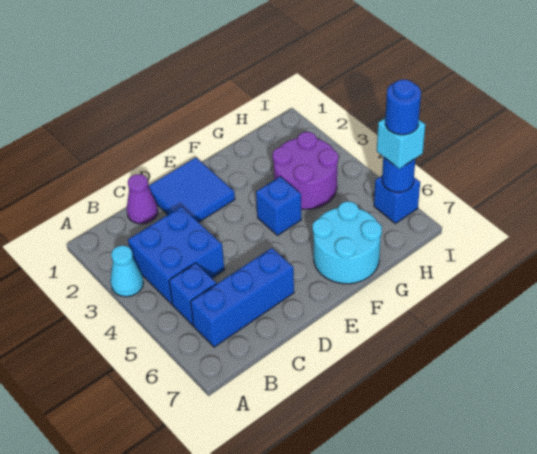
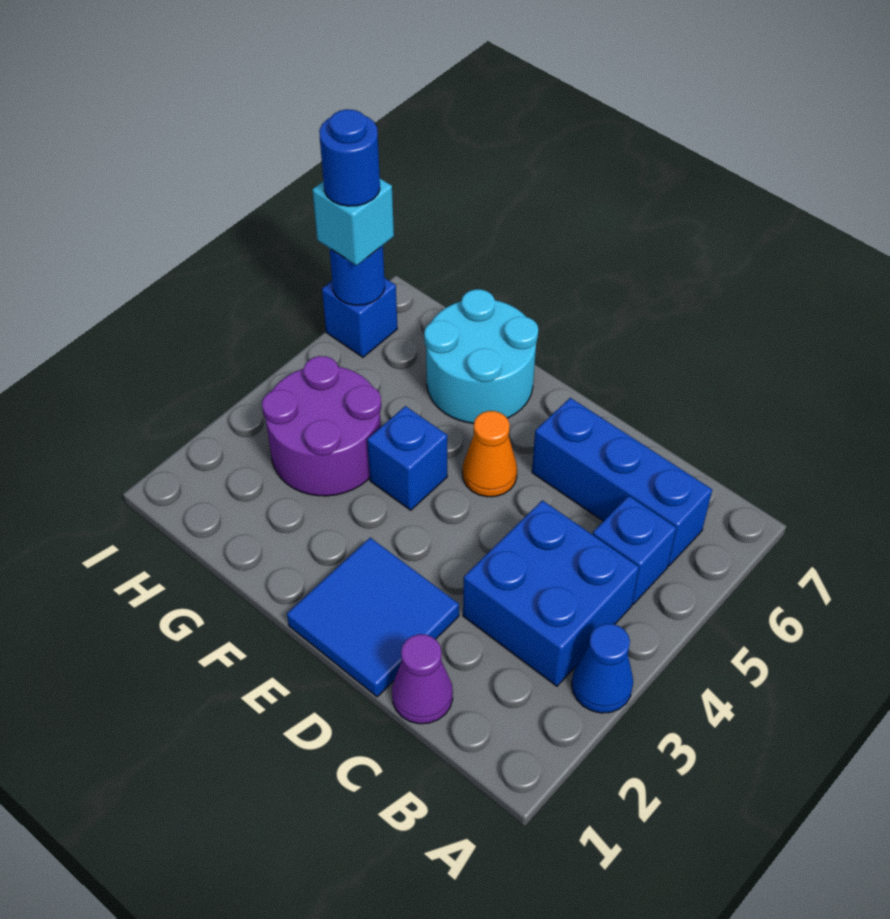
cyan cone A3 level 1 -> blue cone A3 level 1
none -> orange cone E5 level 1

